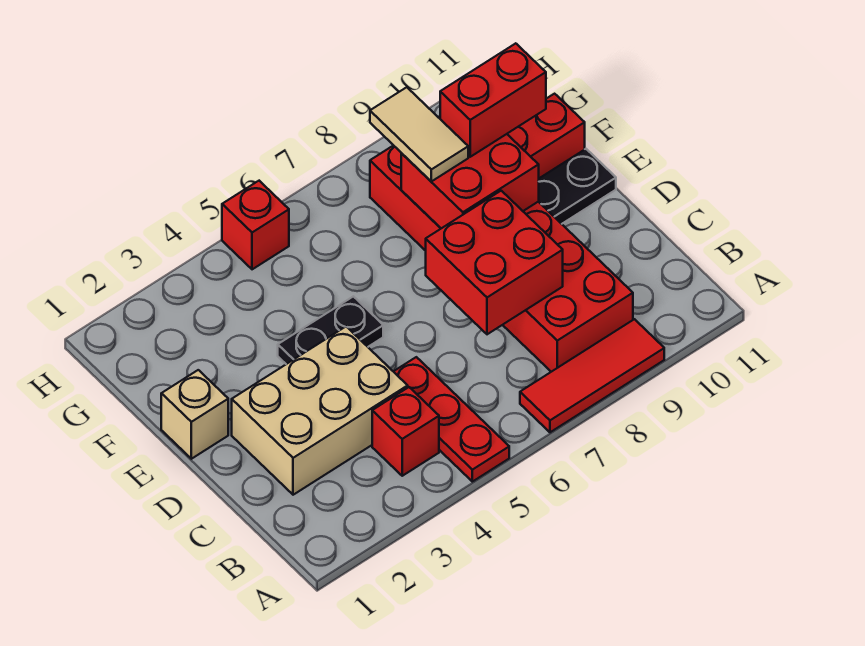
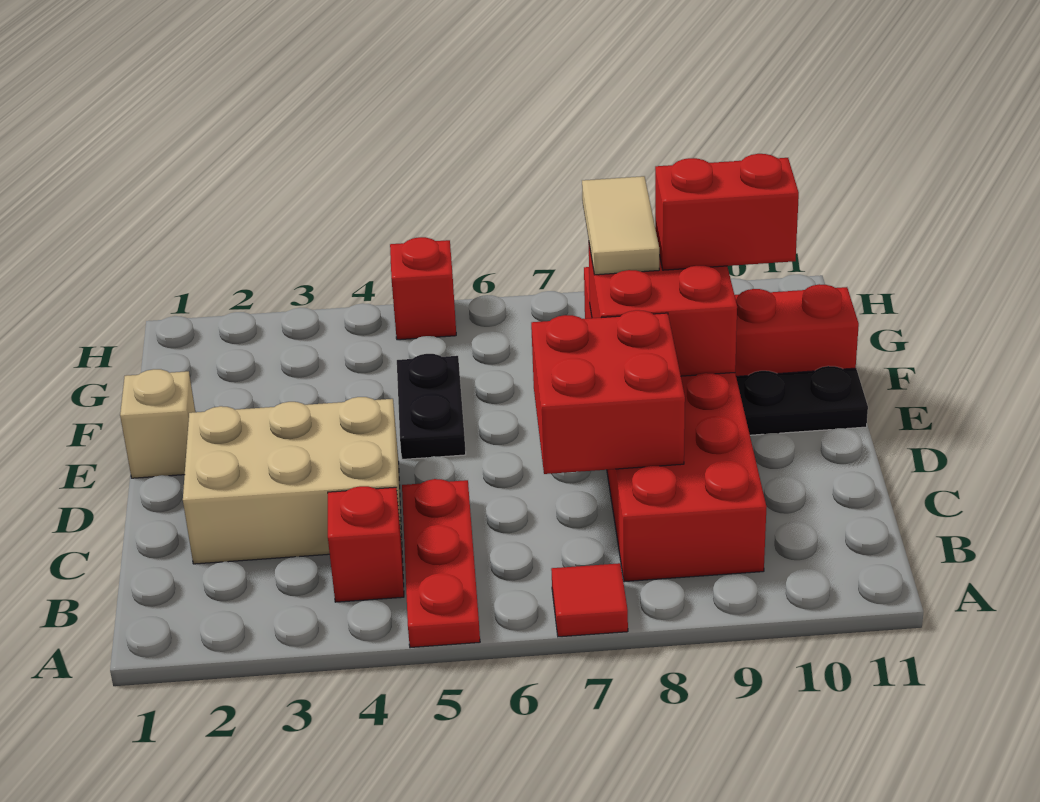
red tile A7:A9 level 1 -> red tile A7 level 1
black plate E4:E5 level 1 -> black plate E5:F5 level 1

